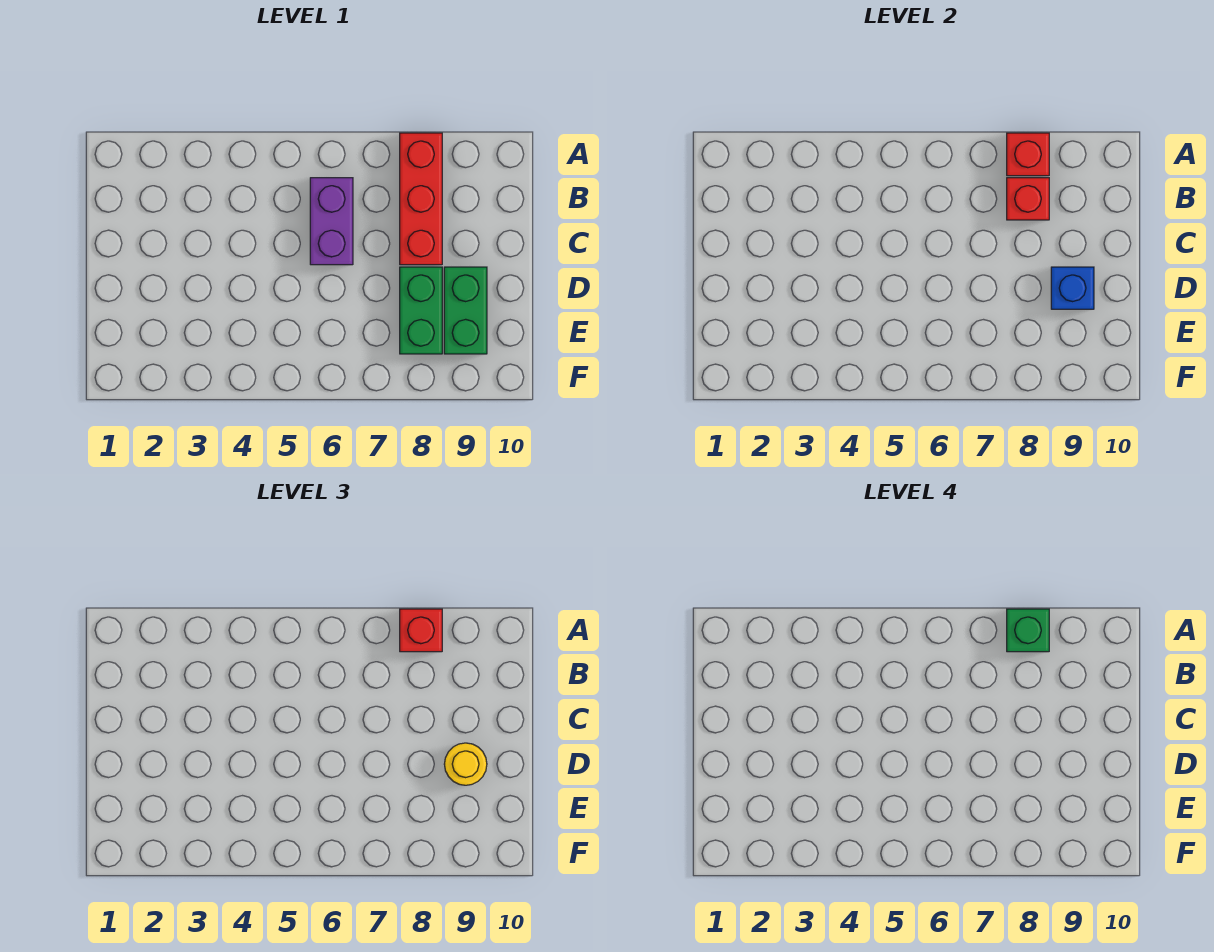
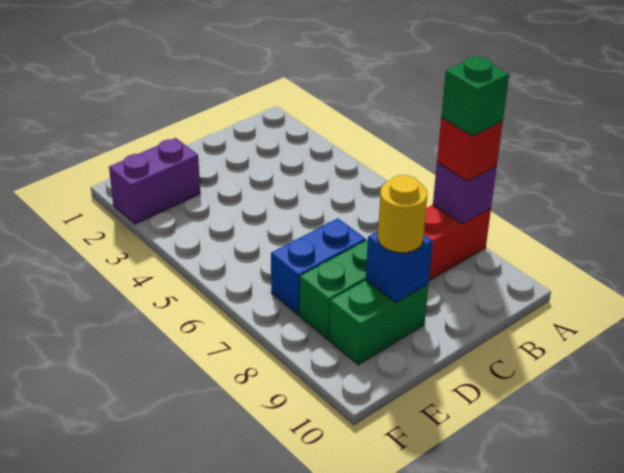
red brick A8 level 2 -> purple brick A8 level 2
purple brick B6:C6 level 1 -> purple brick E2:F2 level 1
red brick B8 level 2 -> none
none -> blue brick D7:E7 level 1

